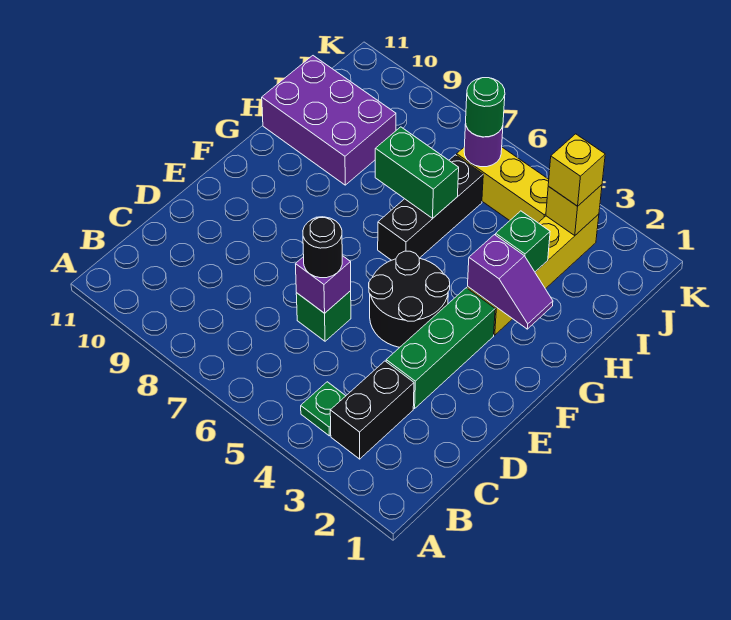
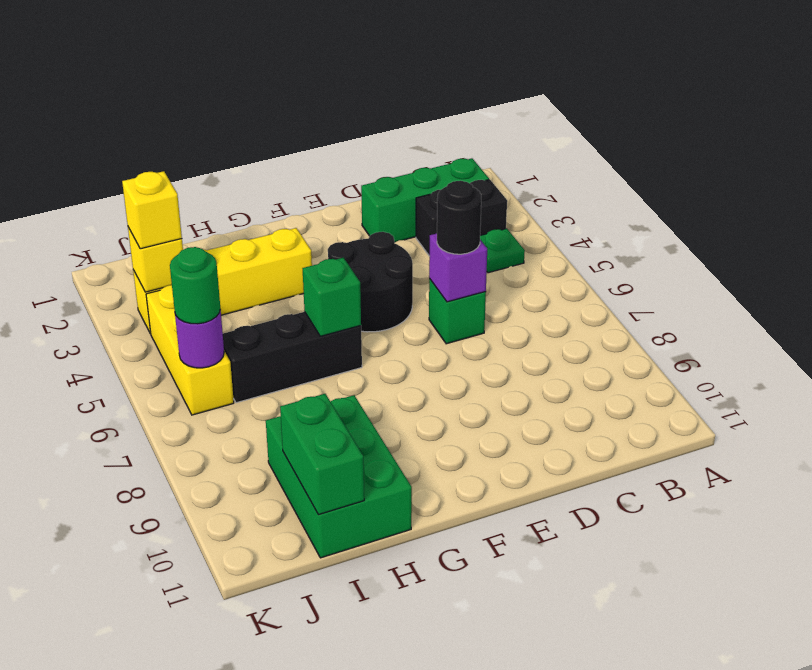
green brick D3:F3 level 1 -> green brick B2:D2 level 1
purple slope G2:G3 level 2 top 3 -> none
green brick H3 level 2 -> green brick G6 level 2
green brick H6:H7 level 2 -> green brick I10:I11 level 2
purple brick H9:I11 level 1 -> green brick H9:I11 level 1

